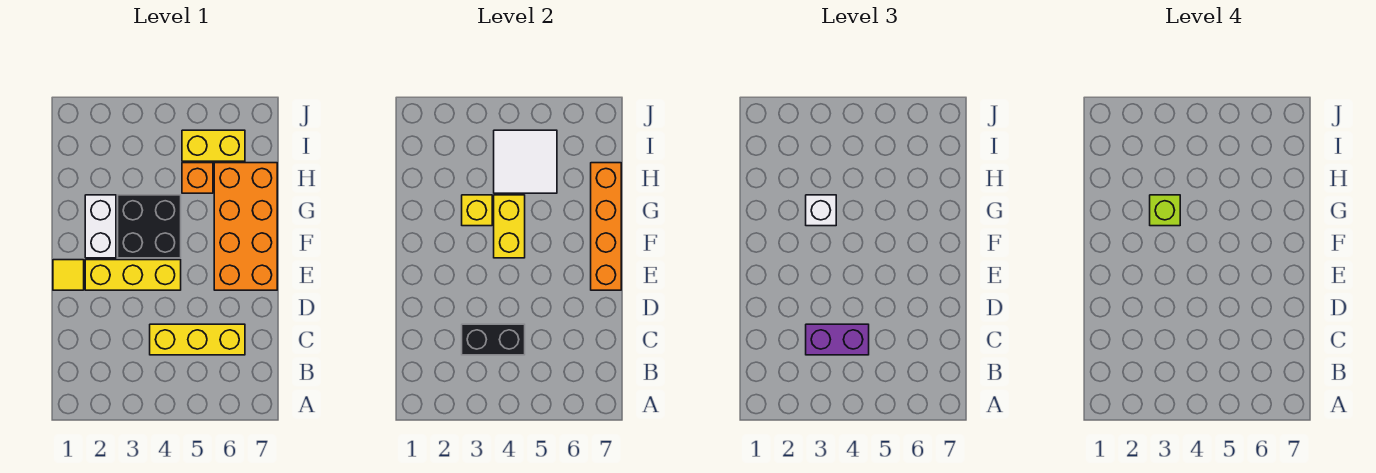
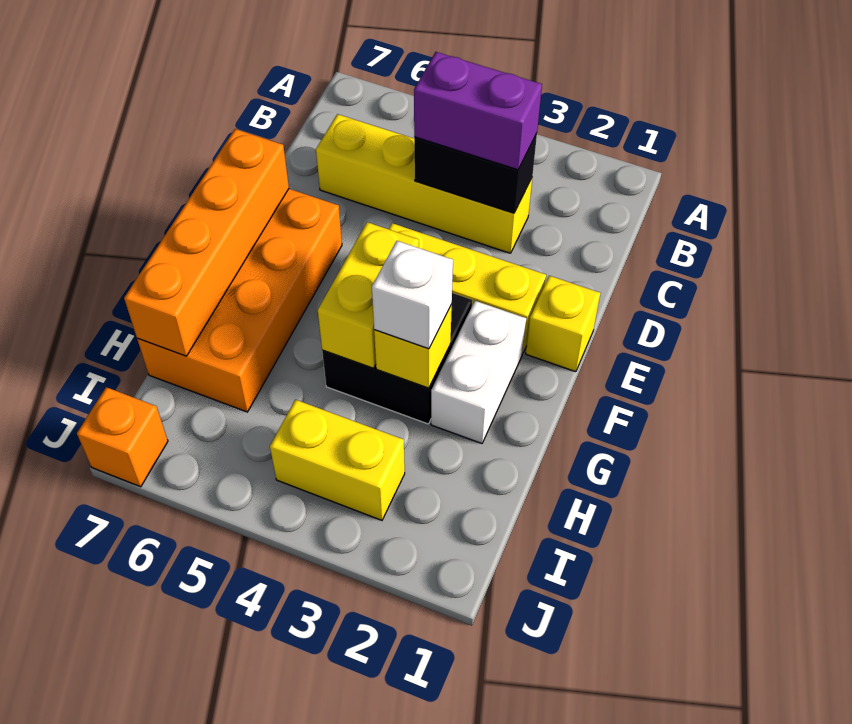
yellow brick C4:C6 level 1 -> yellow brick C3:C6 level 1
yellow tile E1 level 1 -> yellow brick E1 level 1
lime brick G3 level 4 -> none
white tile H4:I5 level 2 -> none
orange brick H5 level 1 -> orange brick J7 level 1
yellow brick I5:I6 level 1 -> yellow brick I3:I4 level 1

